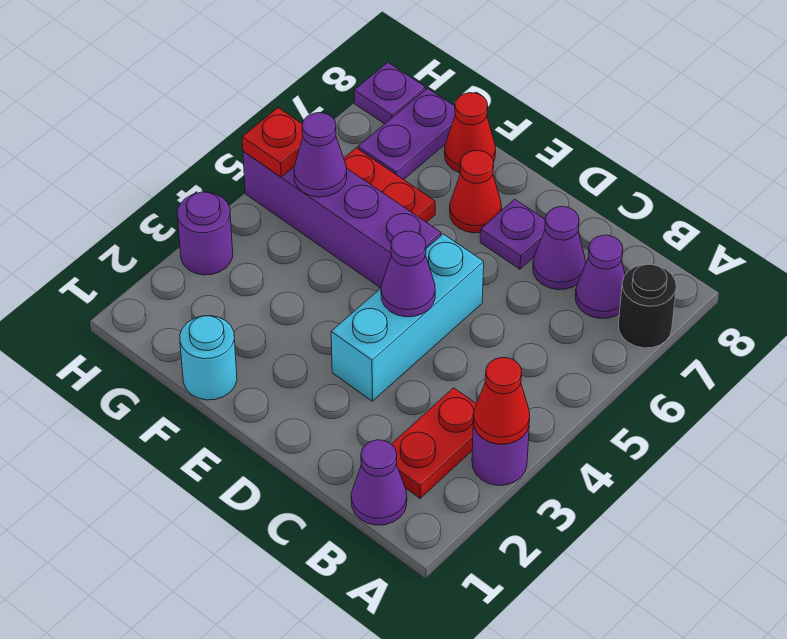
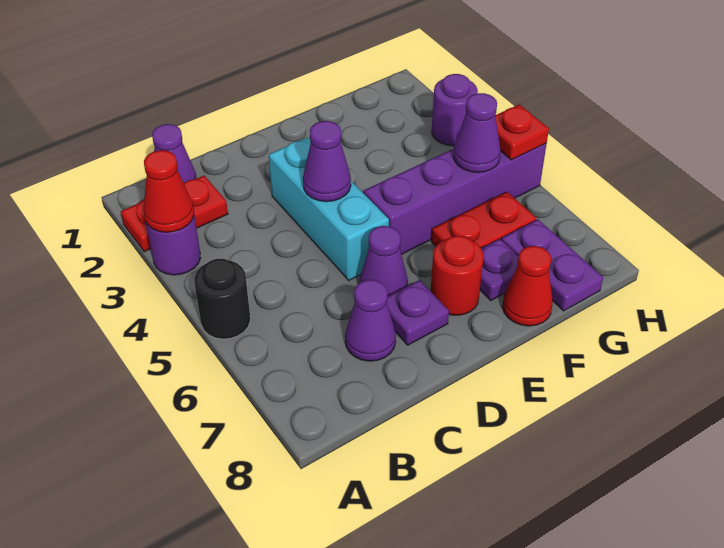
black round brick A7 level 1 -> black round brick A5 level 1
red plate B2:B3 level 1 -> red plate A2:B2 level 1
purple cone B7 level 1 -> purple cone D6 level 1
red cone E7 level 1 -> red round brick E7 level 1
cyan round brick F1 level 1 -> none
purple plate H8 level 1 -> purple plate F7 level 1

